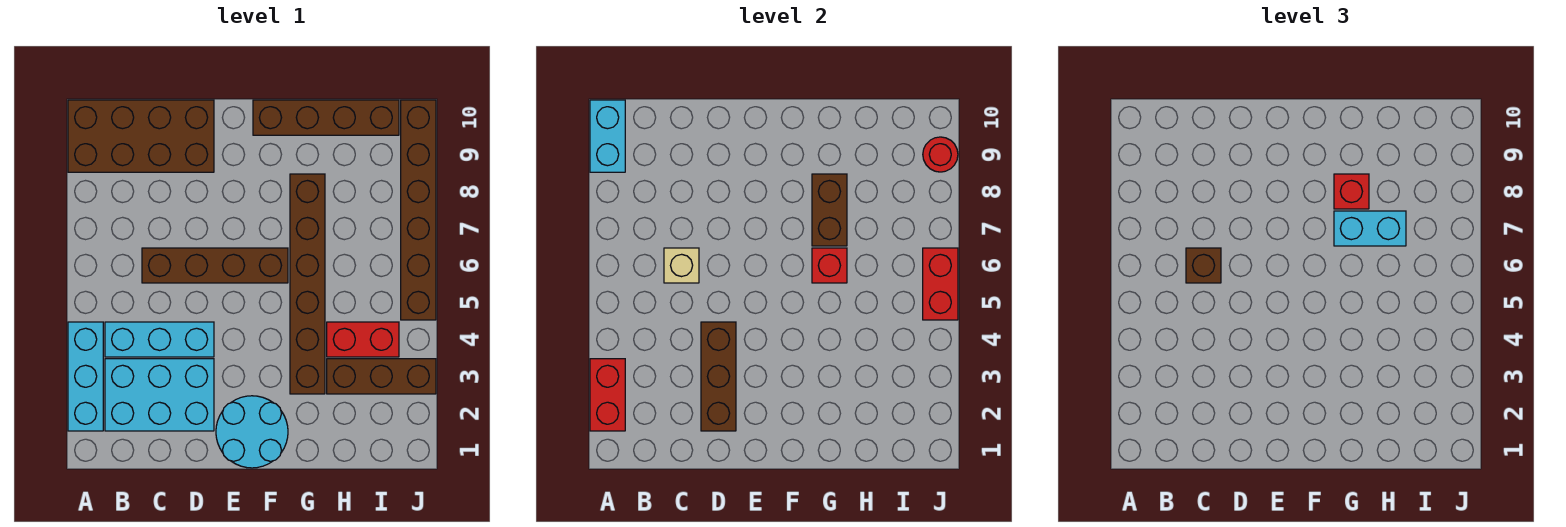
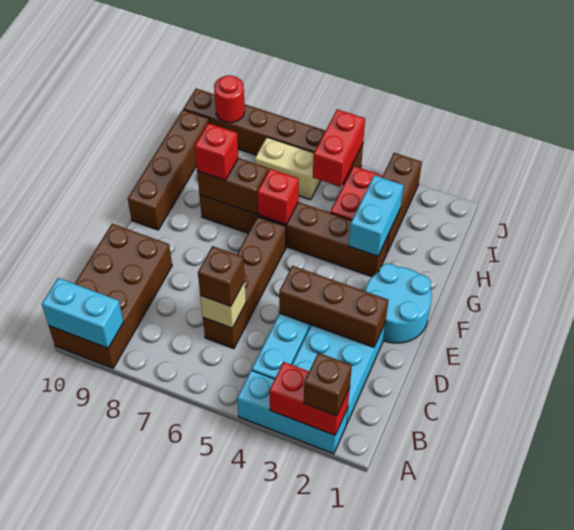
none -> brown brick A2 level 3
cyan brick G7:H7 level 3 -> cyan brick G3:H3 level 2
none -> tan brick I6:I7 level 1
red brick J5:J6 level 2 -> red brick I5:J5 level 2

